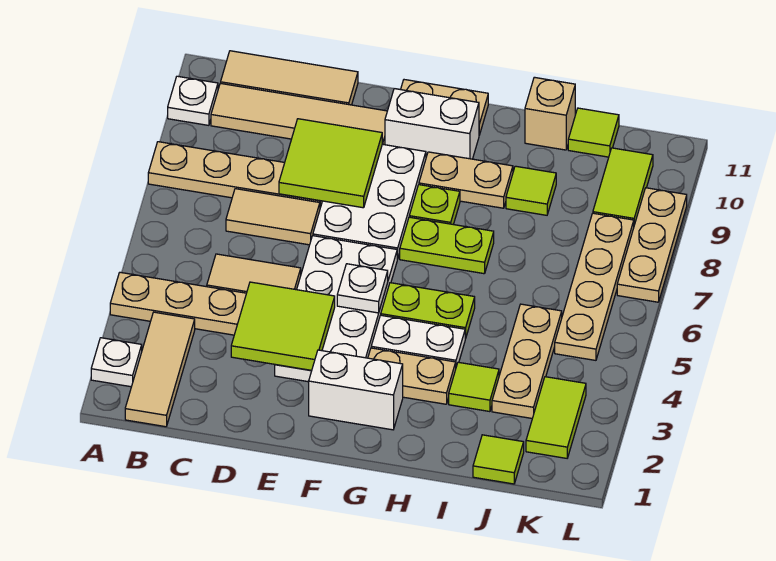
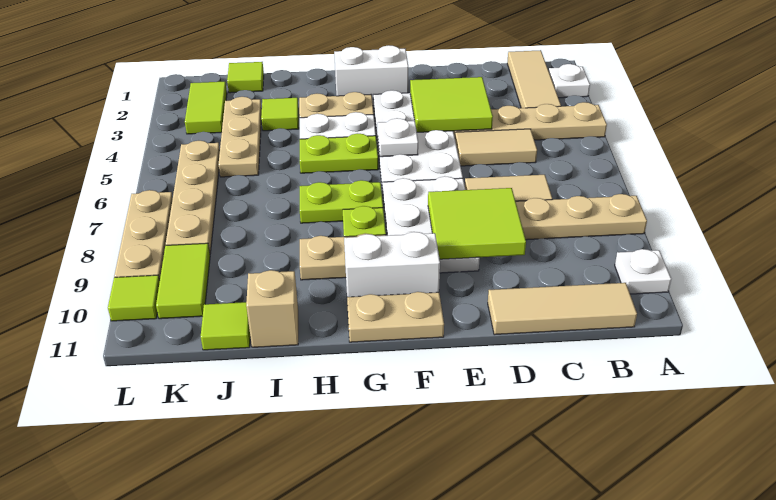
tan tile B10:E10 level 1 -> none
lime tile I9 level 1 -> lime tile L10 level 1

